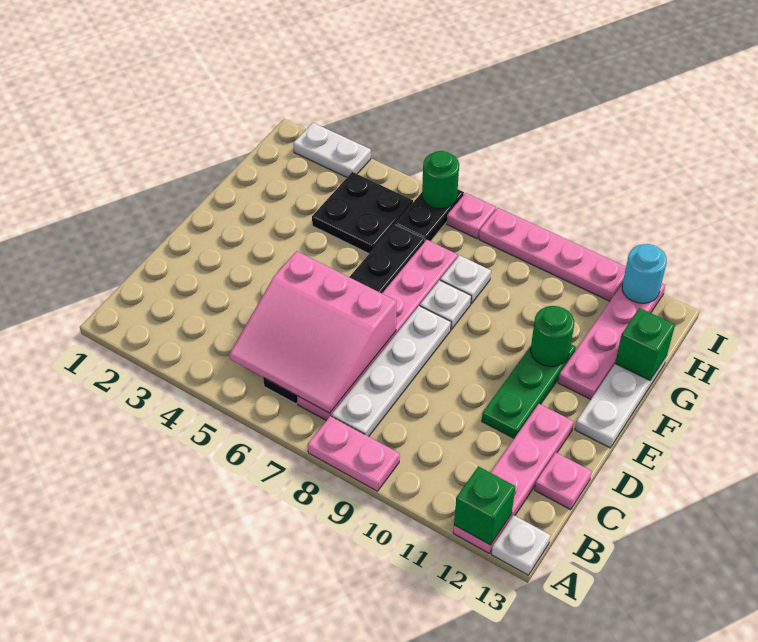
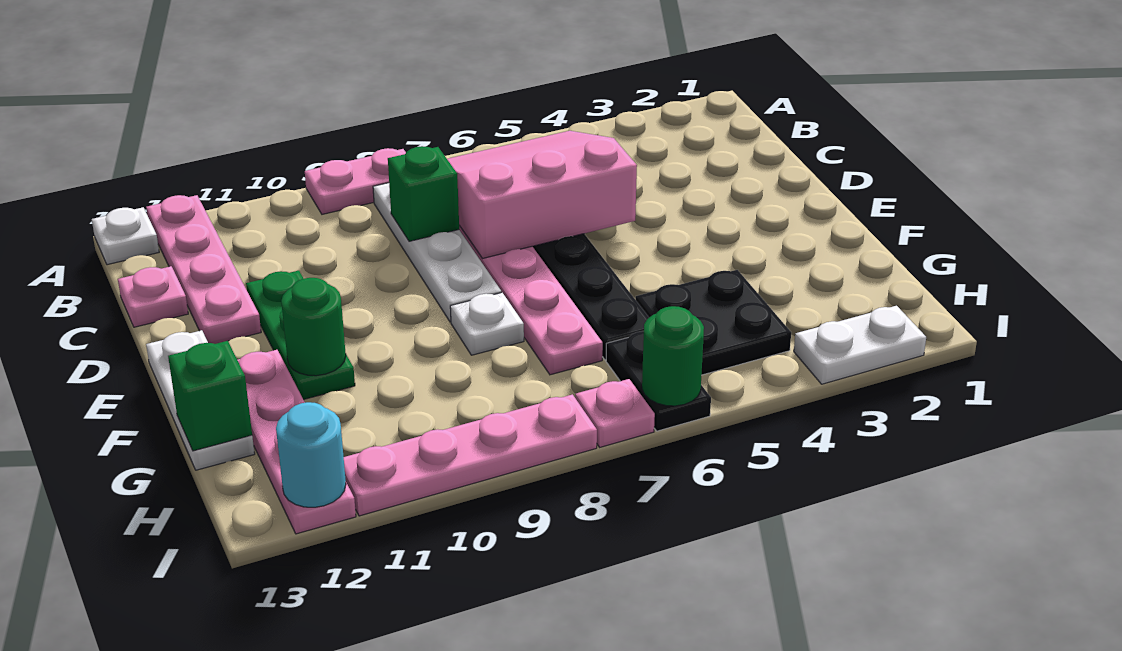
green brick A12 level 2 -> green brick C8 level 2
white plate G8 level 1 -> none

